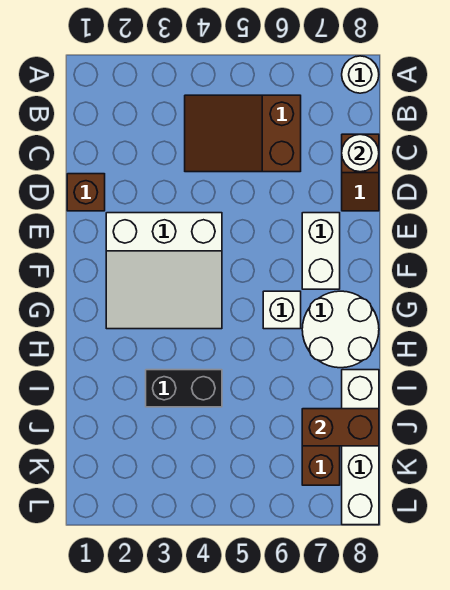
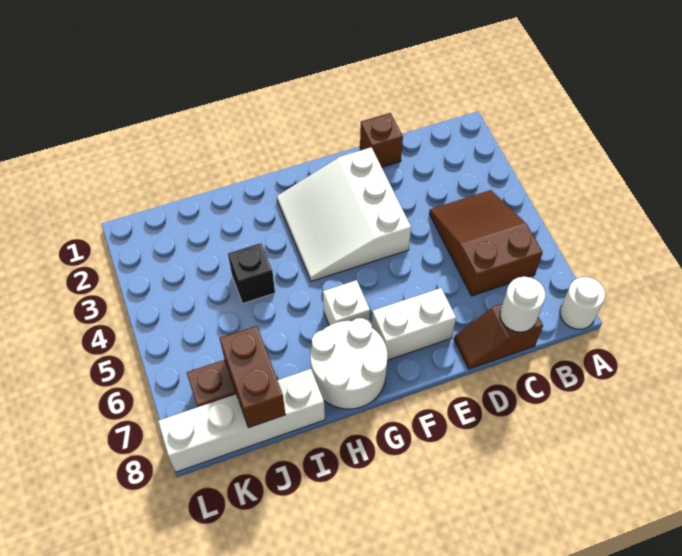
black brick I3:I4 level 1 -> black brick I4 level 1

